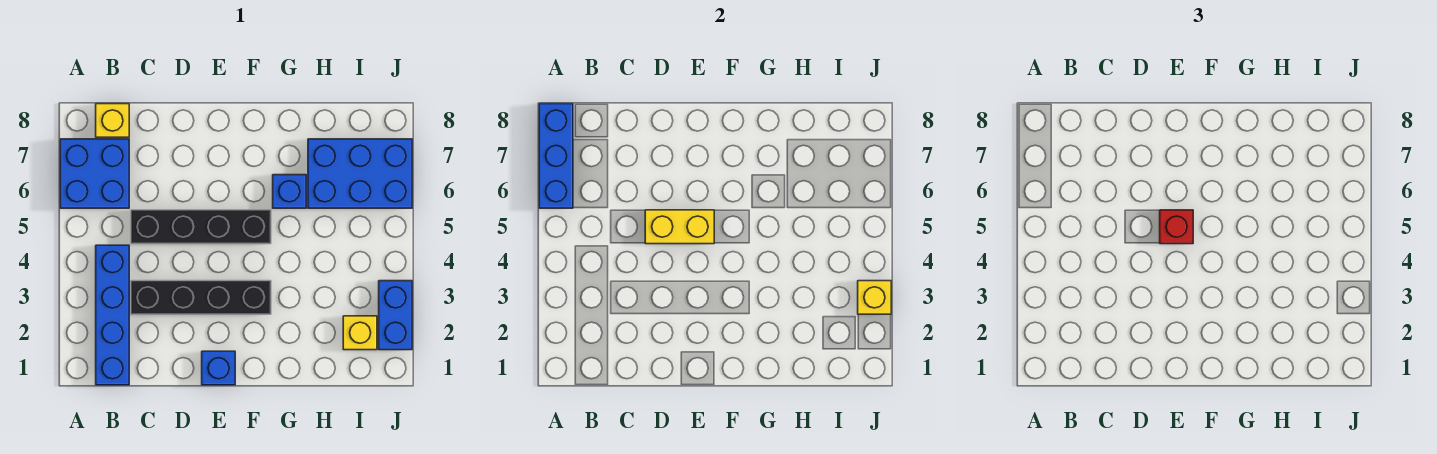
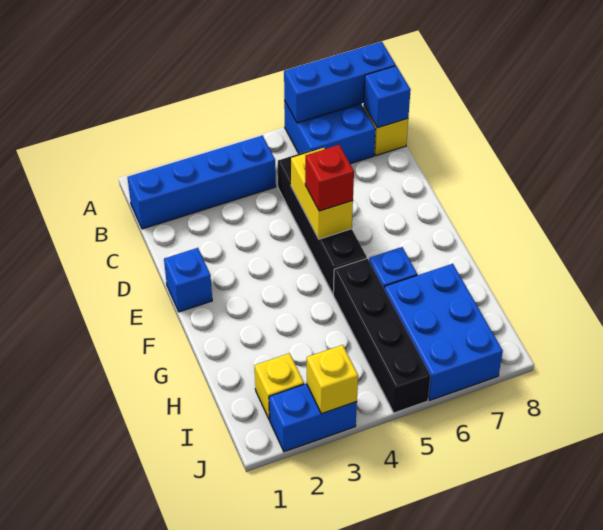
none -> blue brick B8 level 2
black brick C3:F3 level 1 -> black brick G5:J5 level 1

